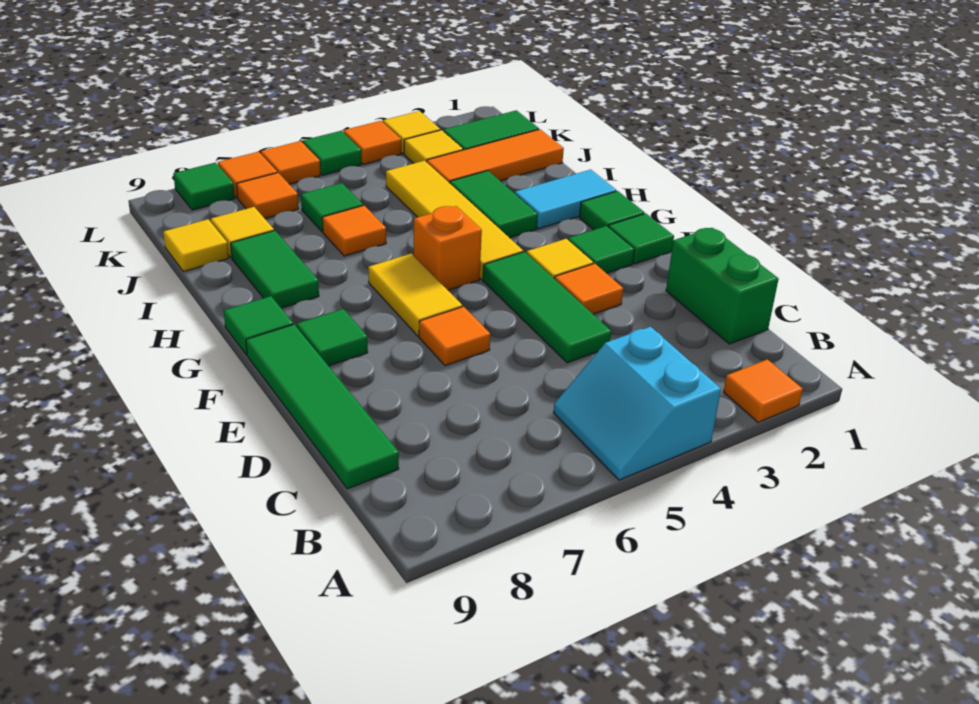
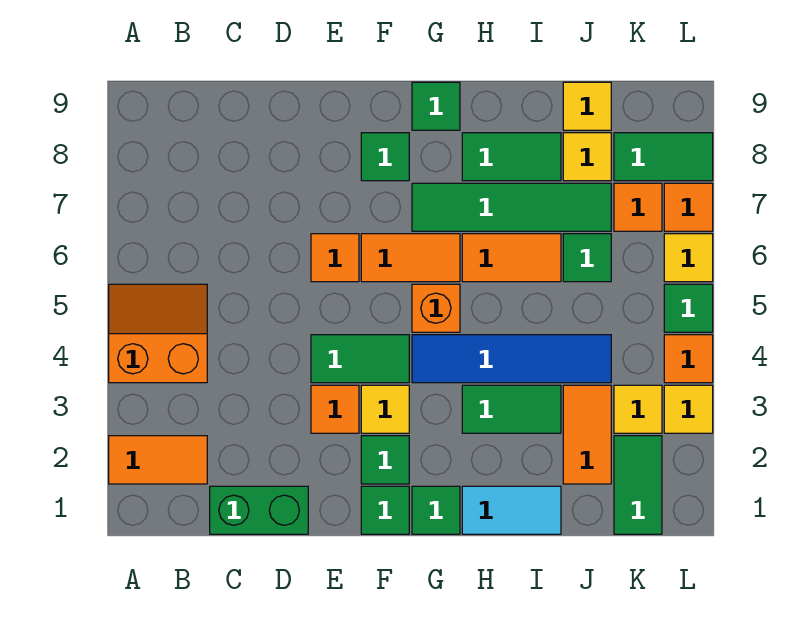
orange tile A2 level 1 -> orange tile A2:B2 level 1
cyan slope A4:B5 level 1 top 4 -> orange slope A4:B5 level 1 top 4
green tile C9:F9 level 1 -> green tile G7:J7 level 1
green tile D4:F4 level 1 -> green tile E4:F4 level 1
yellow tile F6:G6 level 1 -> orange tile F6:G6 level 1
yellow tile G4:J4 level 1 -> blue tile G4:J4 level 1
cyan tile H1:H2 level 1 -> cyan tile H1:I1 level 1
orange tile I6 level 1 -> orange tile H6:I6 level 1
orange tile J1:J3 level 1 -> orange tile J2:J3 level 1
orange tile L6 level 1 -> yellow tile L6 level 1
green tile L8 level 1 -> green tile K8:L8 level 1

